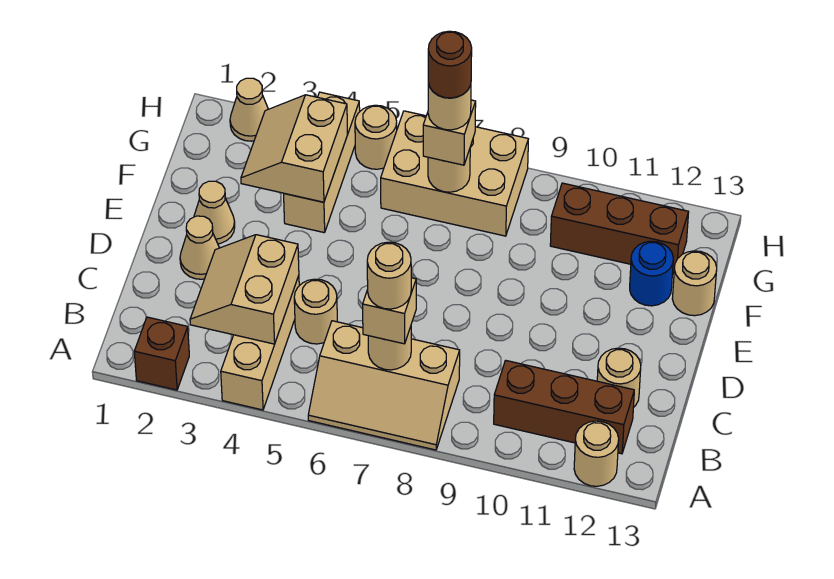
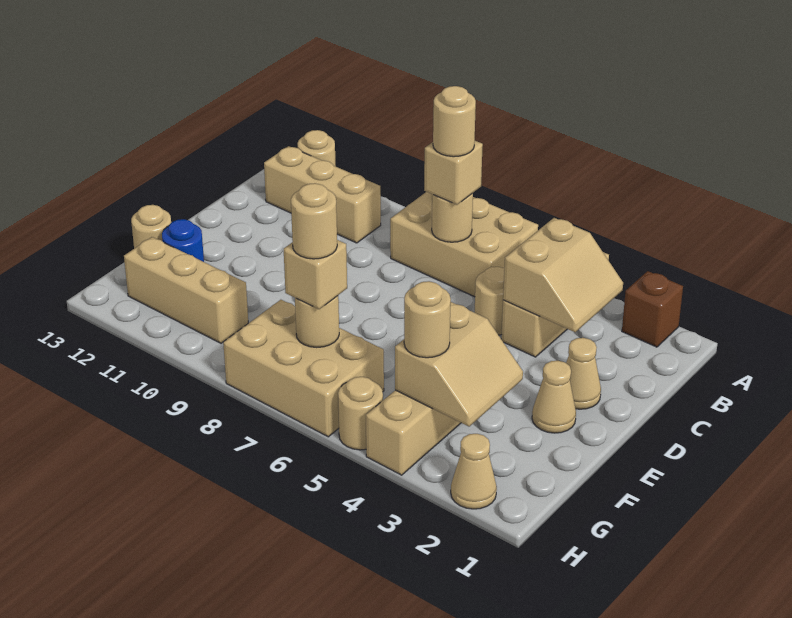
tan slope A6:B8 level 1 top B -> tan brick A6:B8 level 1
brown brick B10:B12 level 1 -> tan brick B10:B12 level 1
tan round brick C12 level 1 -> tan round brick G4 level 3
brown round brick G7 level 5 -> none
brown brick G10:G12 level 1 -> tan brick G10:G12 level 1

